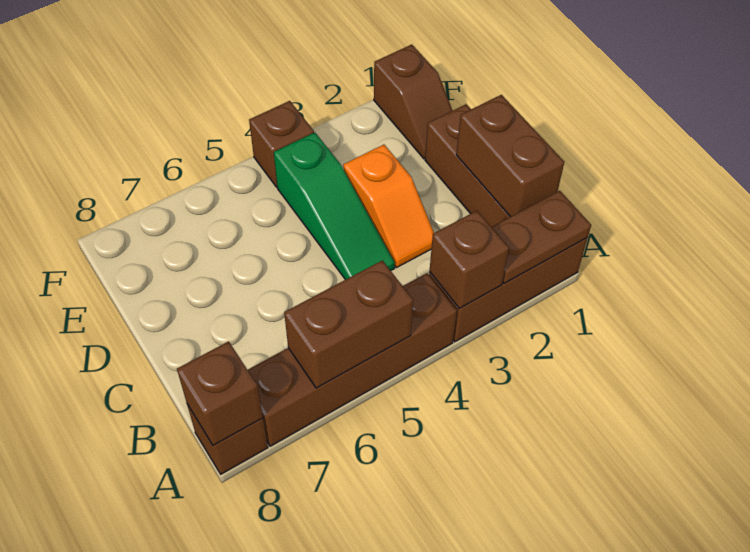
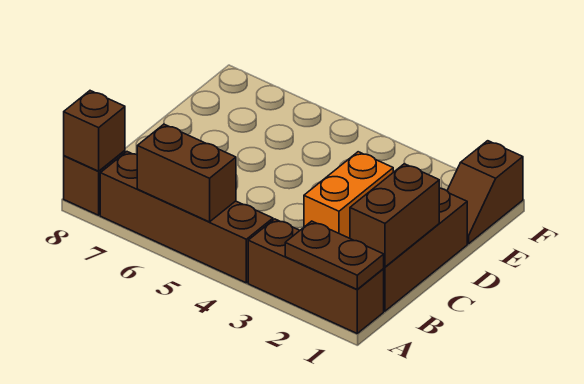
brown brick A3 level 2 -> none
orange slope C3:D3 level 1 top D -> orange brick C3:D3 level 1
green slope C4:E4 level 1 top E -> none
brown brick F4 level 1 -> none

